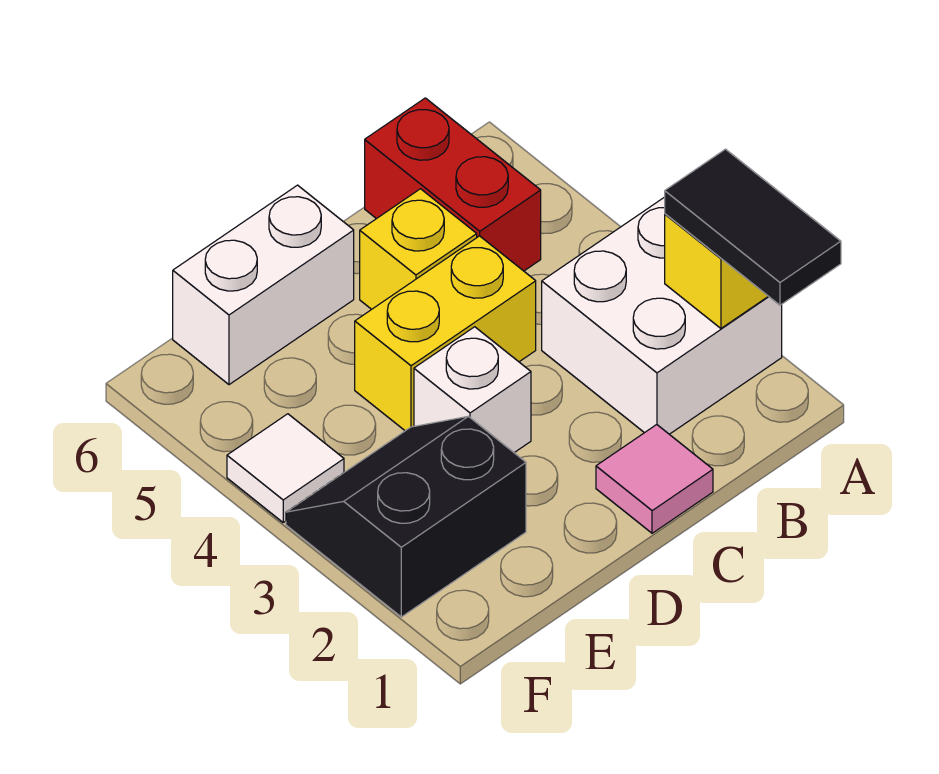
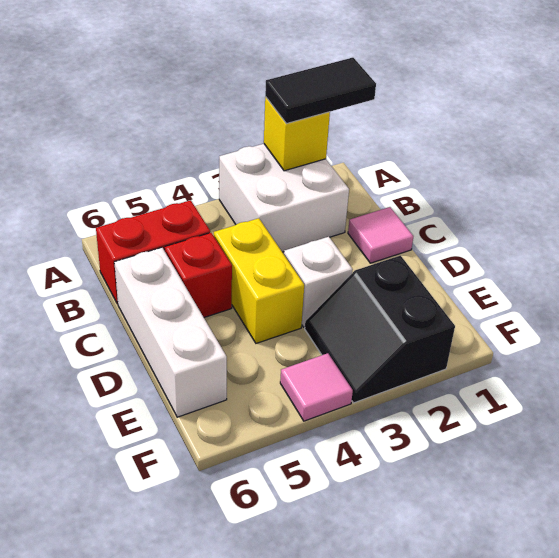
yellow brick C5 level 1 -> red brick C5 level 1
white brick D6:E6 level 1 -> white brick C6:E6 level 1
white tile F4 level 1 -> pink tile F4 level 1

